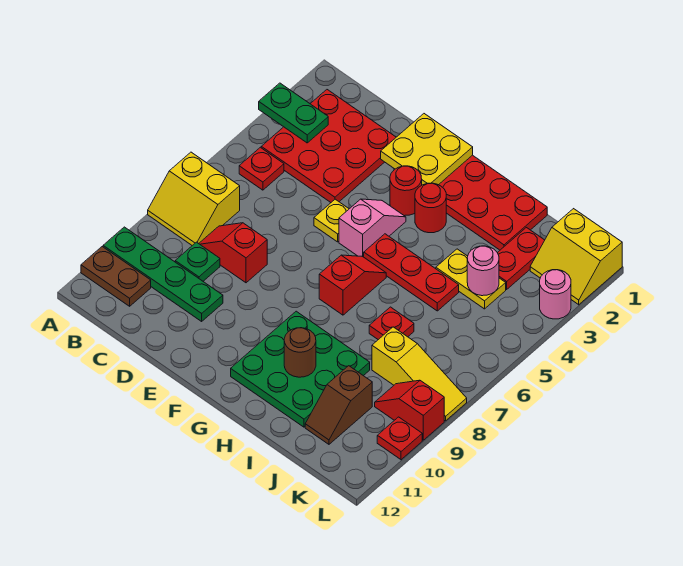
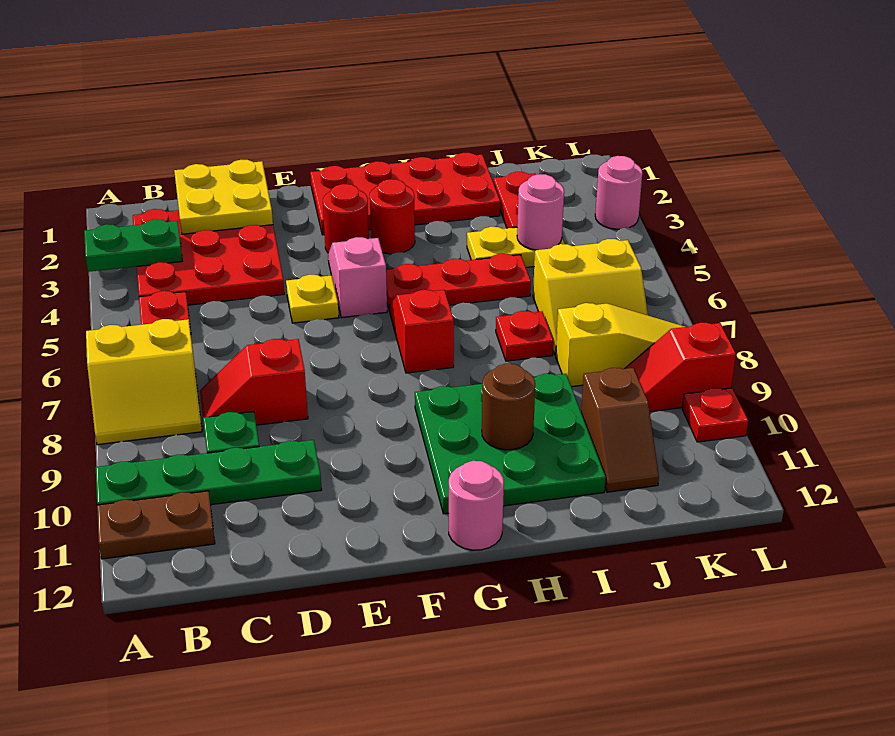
yellow plate E1:F2 level 2 -> yellow plate C1:D2 level 2
none -> pink round brick G12 level 1
yellow slope K1:L2 level 1 top 1 -> yellow slope J6:K7 level 1 top 6

